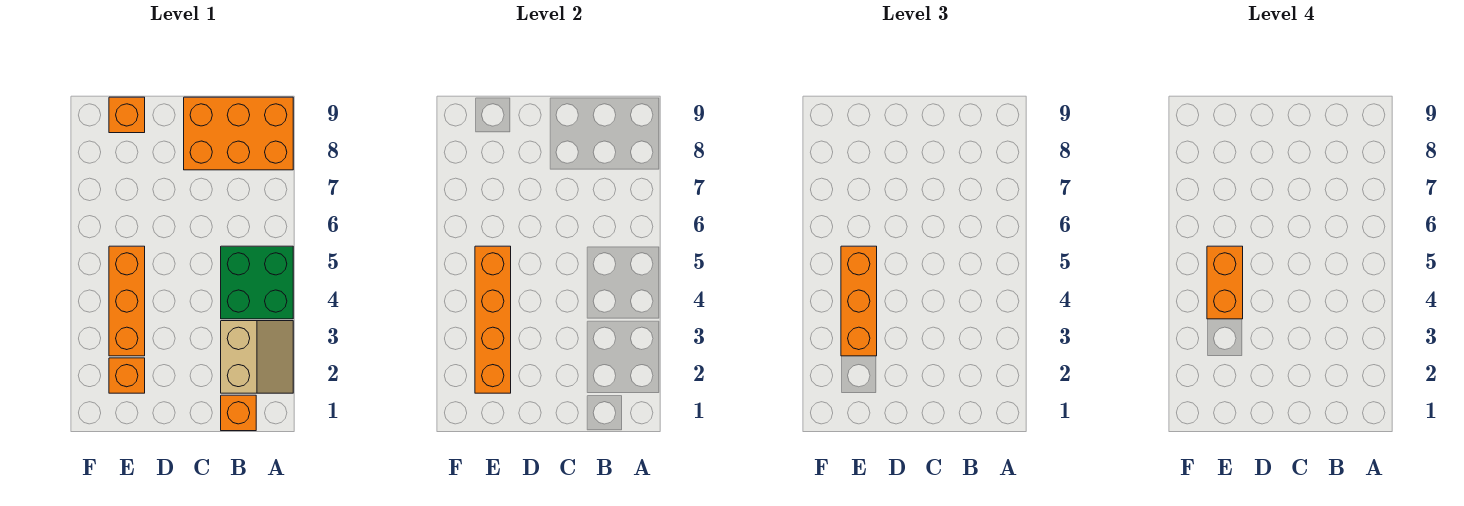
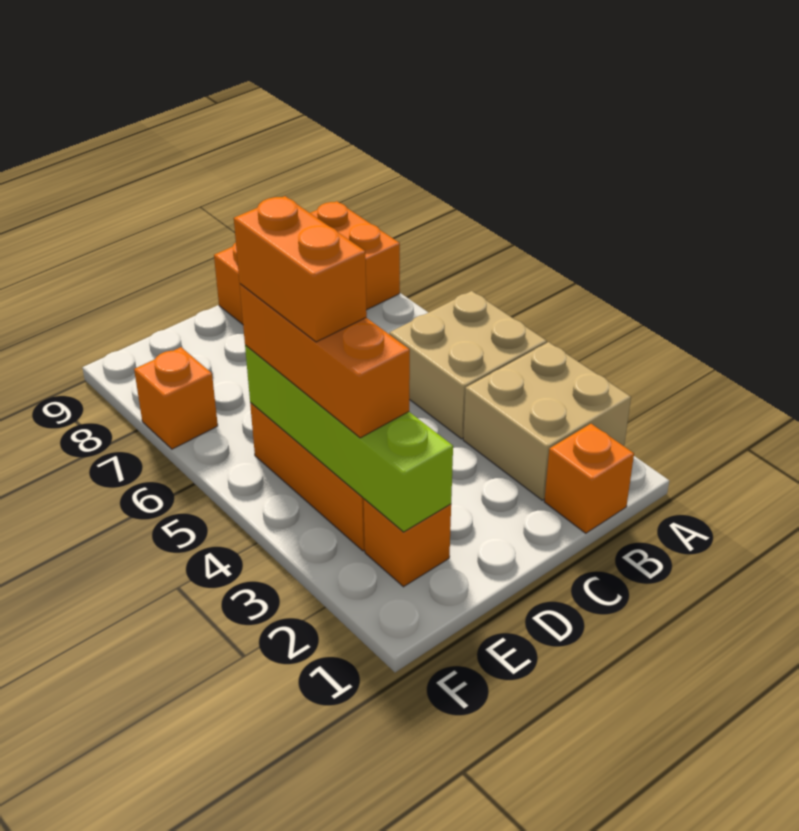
tan slope A2:B3 level 1 top B -> tan brick A2:B3 level 1
green brick A4:B5 level 1 -> tan brick A4:B5 level 1
orange brick E2:E5 level 2 -> lime brick E2:E5 level 2
orange brick E9 level 1 -> orange brick F7 level 1

